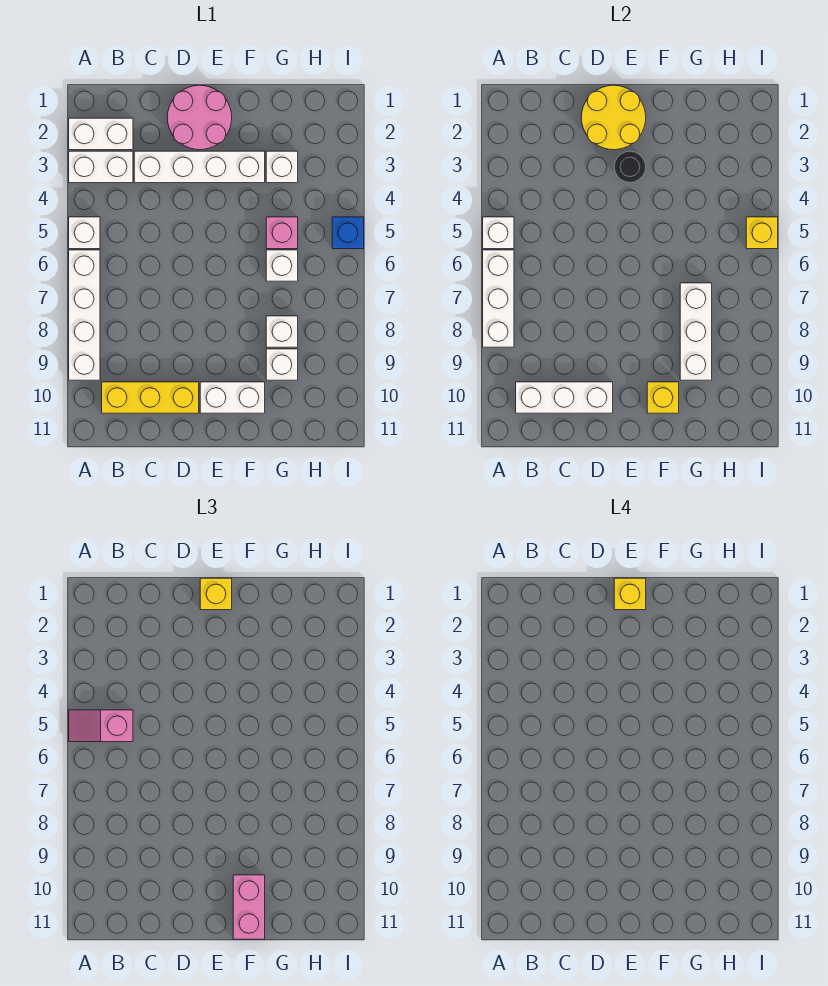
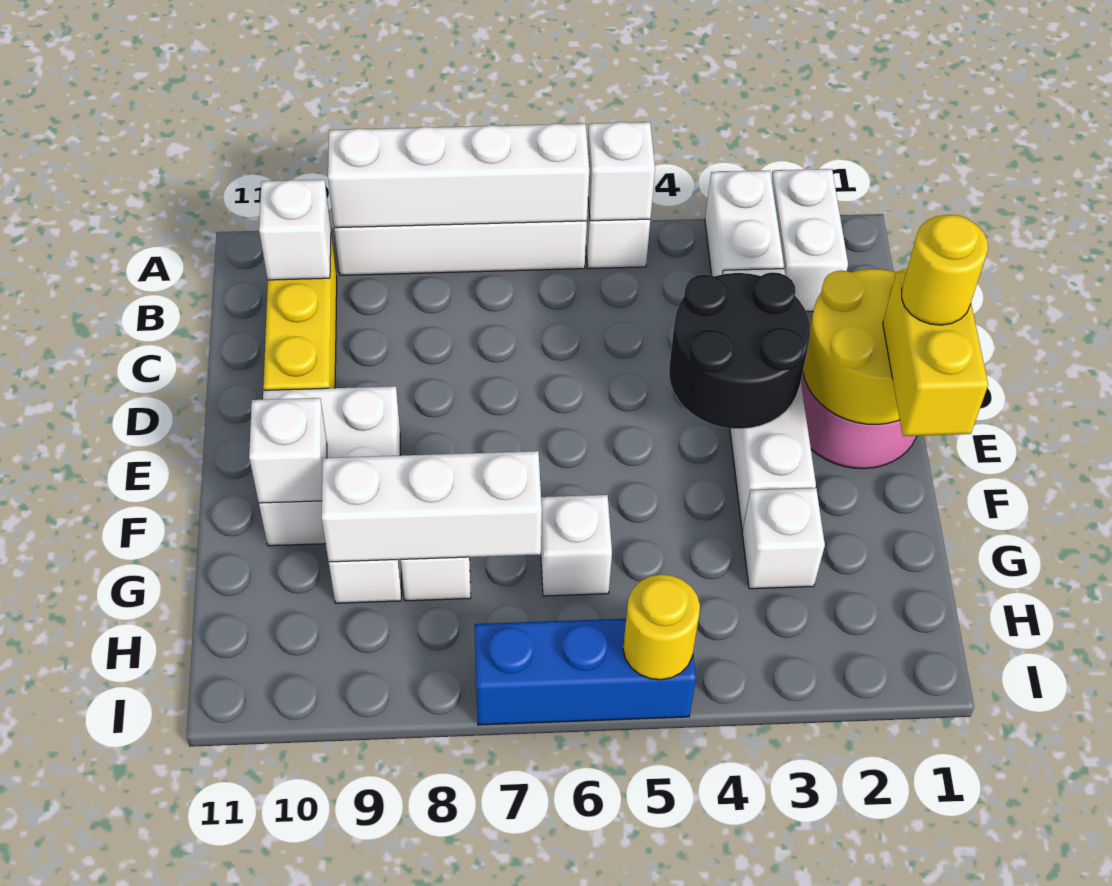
pink slope A5:B5 level 3 top B -> none
white brick A6:A8 level 2 -> white brick A6:A9 level 2
white brick B10:D10 level 2 -> white brick B10 level 2
yellow brick E1 level 3 -> yellow brick E1:F1 level 3
yellow brick E1 level 4 -> yellow round brick E1 level 4
black round brick E3 level 2 -> black round brick D3:E4 level 2
white brick E10:F10 level 1 -> white brick E9:F10 level 1
yellow brick F10 level 2 -> white brick F10 level 2
pink brick F10:F11 level 3 -> none
pink brick G5 level 1 -> none
blue brick I5 level 1 -> blue brick I5:I7 level 1
yellow brick I5 level 2 -> yellow round brick I5 level 2

